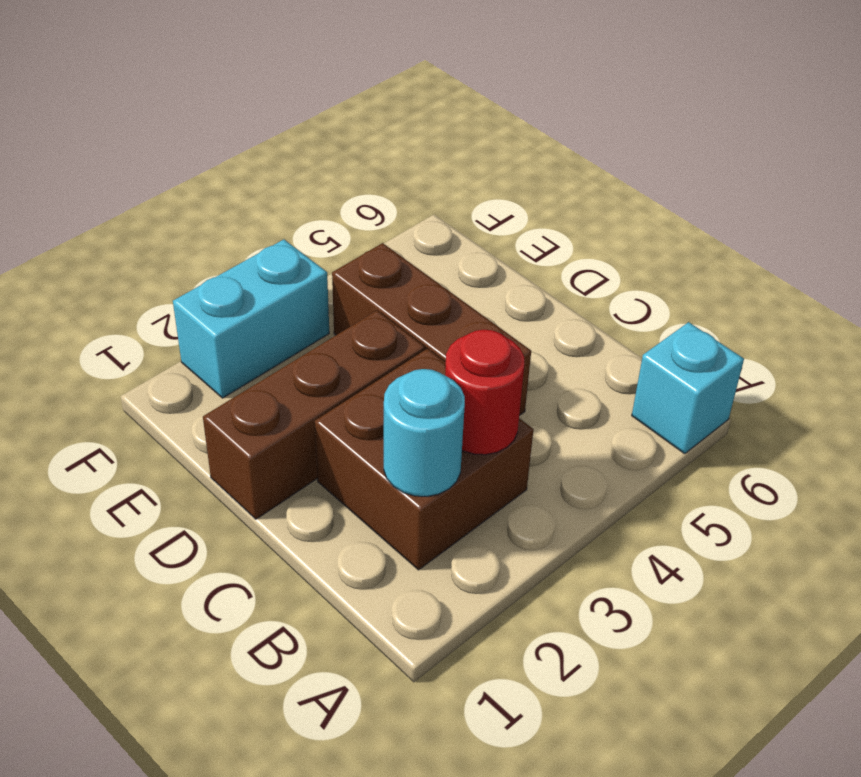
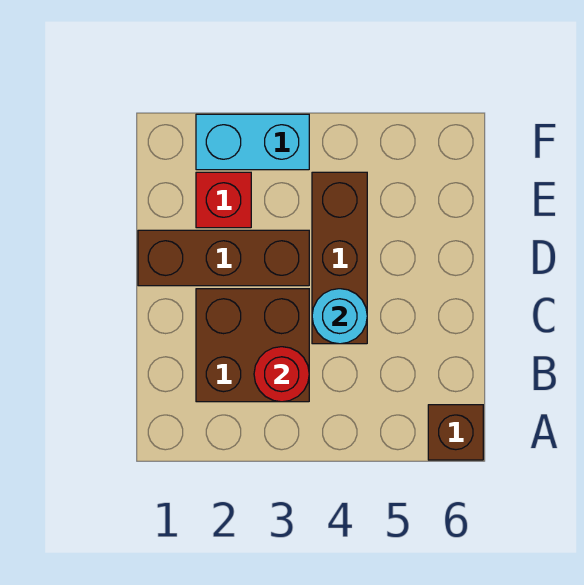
cyan brick A6 level 1 -> brown brick A6 level 1
cyan round brick B2 level 2 -> cyan round brick C4 level 2
none -> red brick E2 level 1

